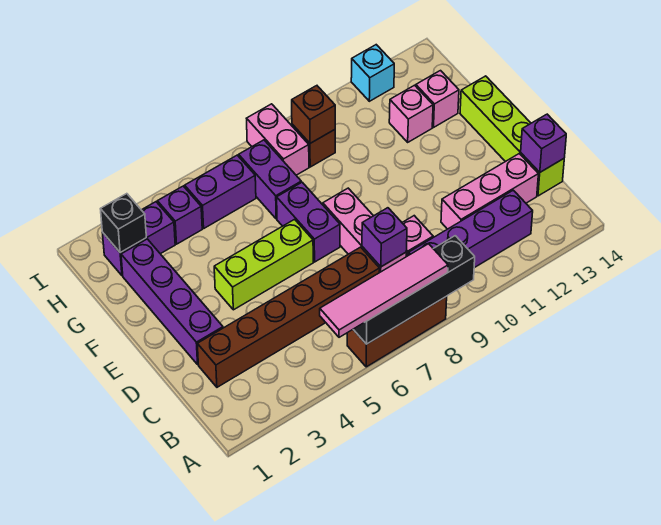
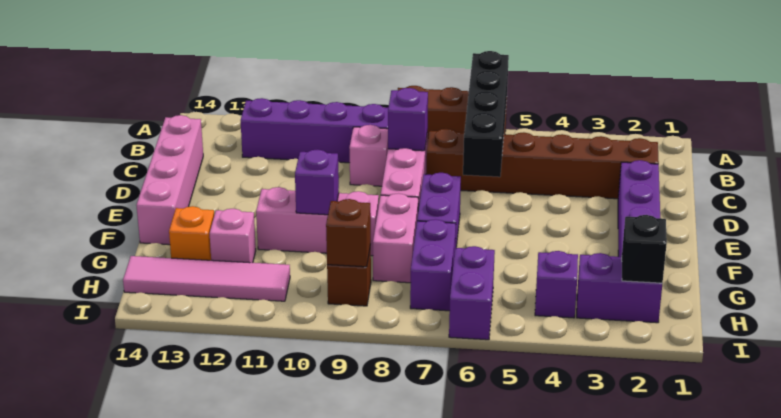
pink tile A5:A8 level 3 -> pink tile H11:H14 level 1
black brick A6:A9 level 2 -> black brick A6:D6 level 2
pink brick C11:C13 level 1 -> pink brick F9:F11 level 1
lime brick C14:F14 level 1 -> pink brick C14:F14 level 1
purple brick C14 level 2 -> purple brick F10 level 2
lime brick E4:E6 level 1 -> none
pink brick G13 level 1 -> orange brick G13 level 1
purple brick H5:H6 level 1 -> purple brick H6:I6 level 1
pink brick H8:I8 level 1 -> pink brick F8:G8 level 1
cyan brick I12 level 1 -> none

